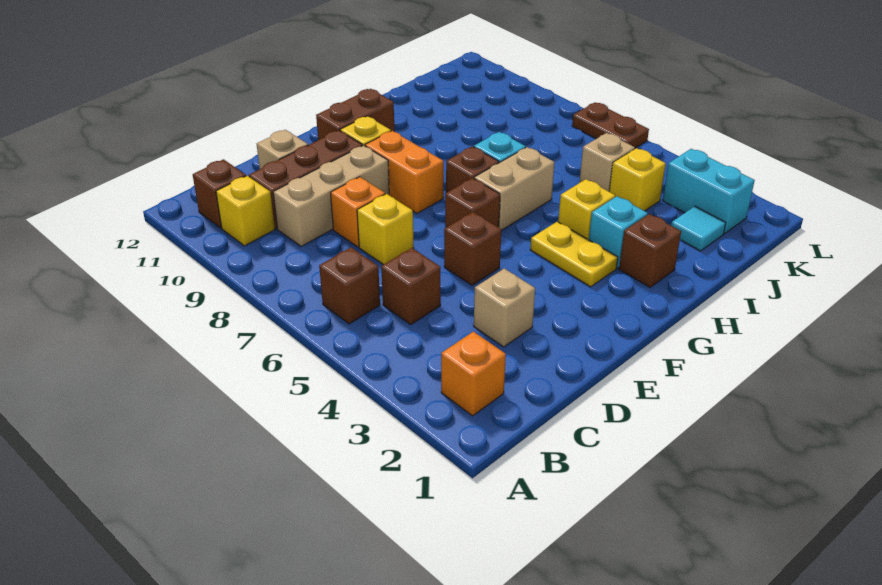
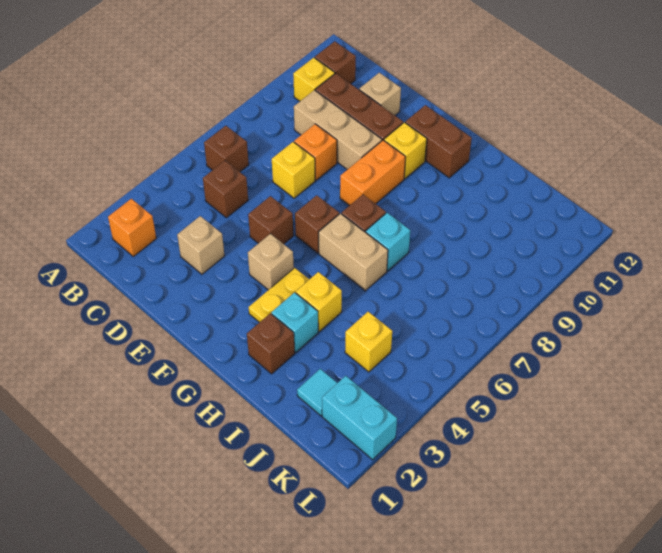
tan brick J5 level 1 -> tan brick F4 level 1
cyan brick K2:K3 level 1 -> cyan brick K2:L2 level 1
brown plate L6:L7 level 1 -> none

